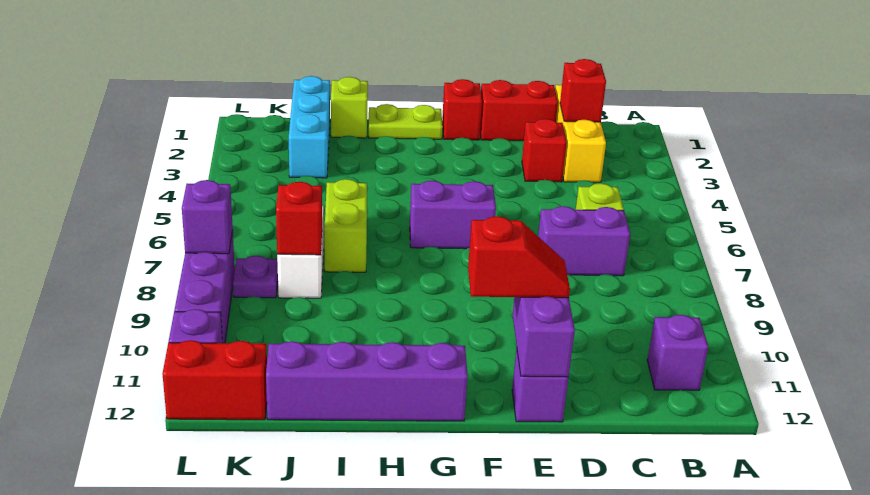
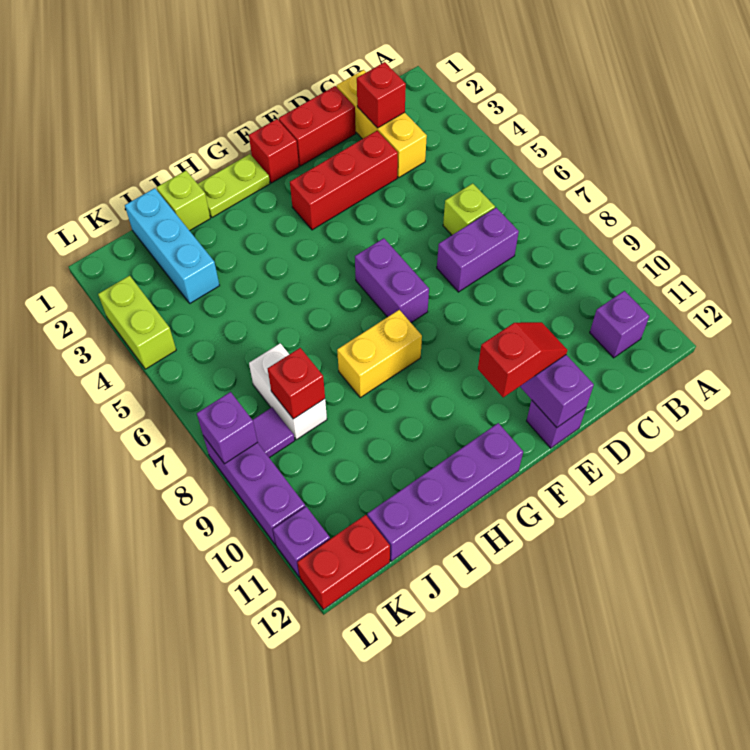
red brick D3 level 1 -> red brick D3:F3 level 1
purple brick F6:G6 level 1 -> purple brick F6:F7 level 1
none -> yellow brick G8:H8 level 1
lime brick I6:I7 level 1 -> lime brick L3:L4 level 1
purple plate K8 level 1 -> purple tile K8 level 1

